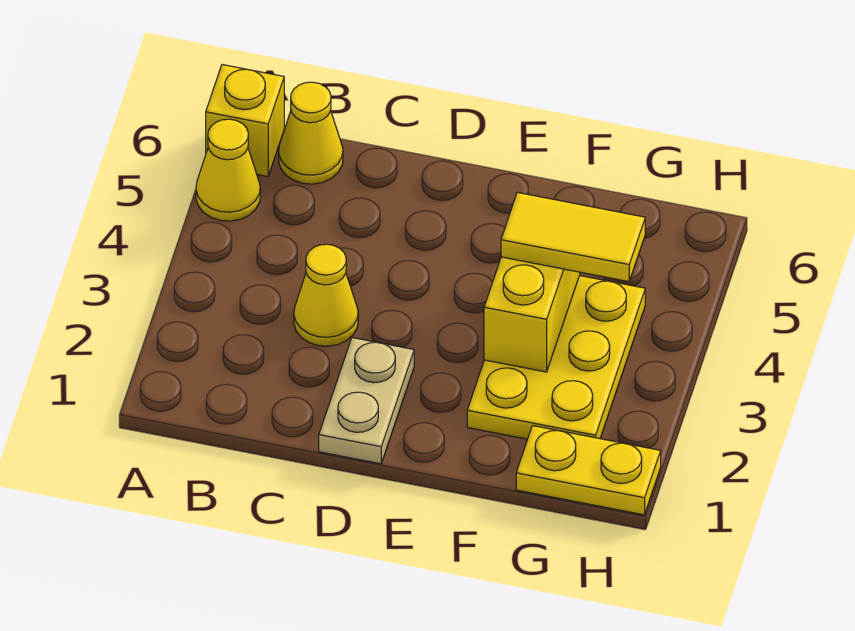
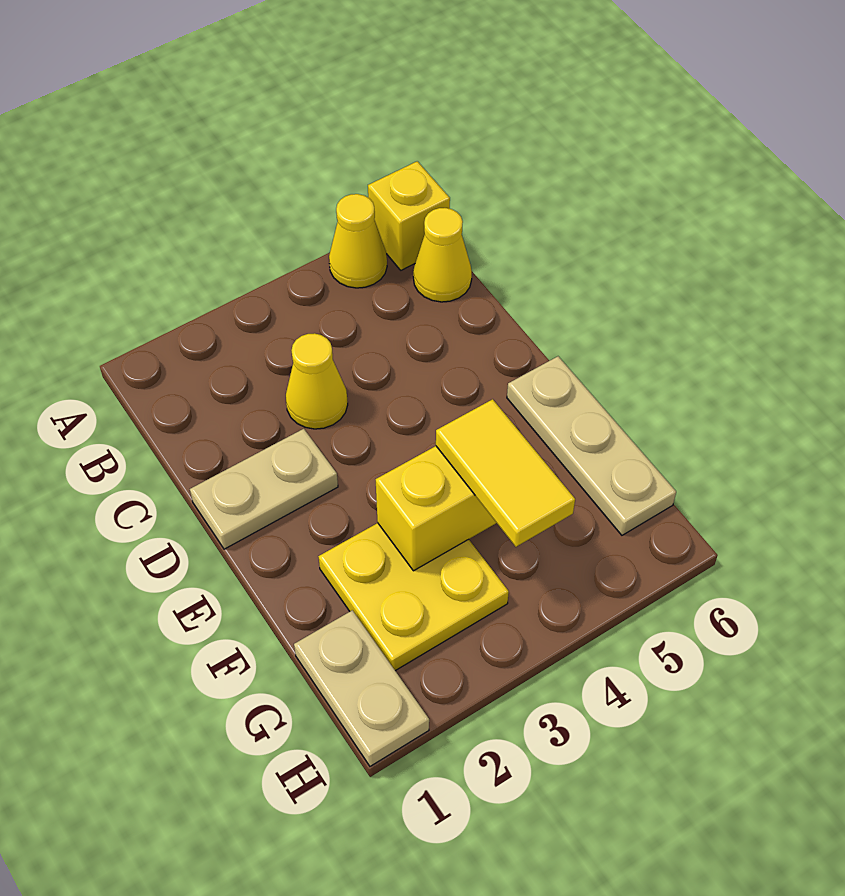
none -> tan plate E6:G6 level 1
yellow plate F2:G4 level 1 -> yellow plate F2:G3 level 1
yellow plate G1:H1 level 1 -> tan plate G1:H1 level 1

